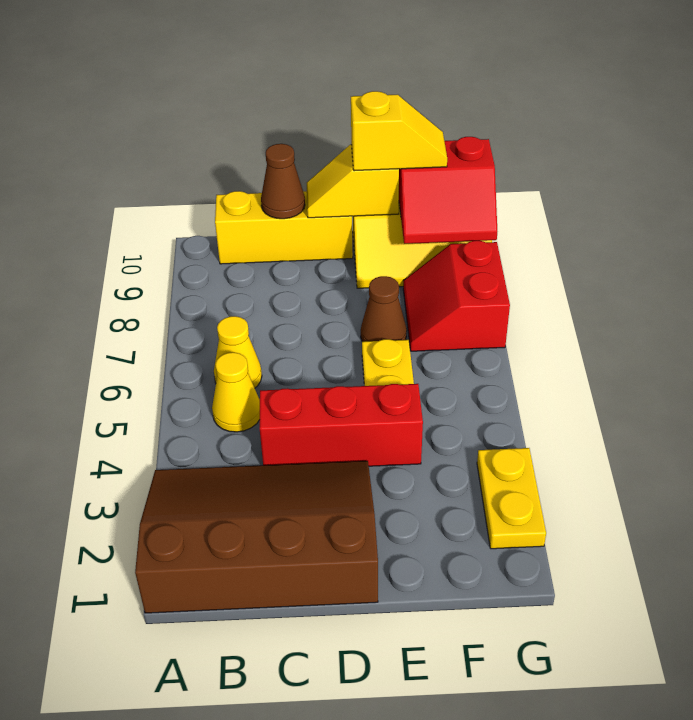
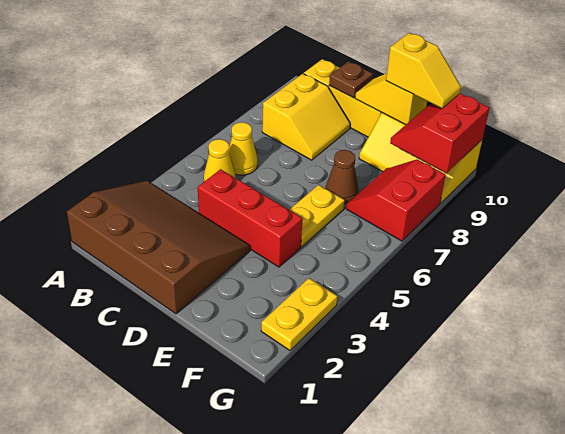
none -> yellow slope B8:C9 level 1 top B
brown cone C10 level 2 -> brown plate C10 level 2
red slope F9:G10 level 2 top 10 -> red slope F9:G10 level 2 top G

